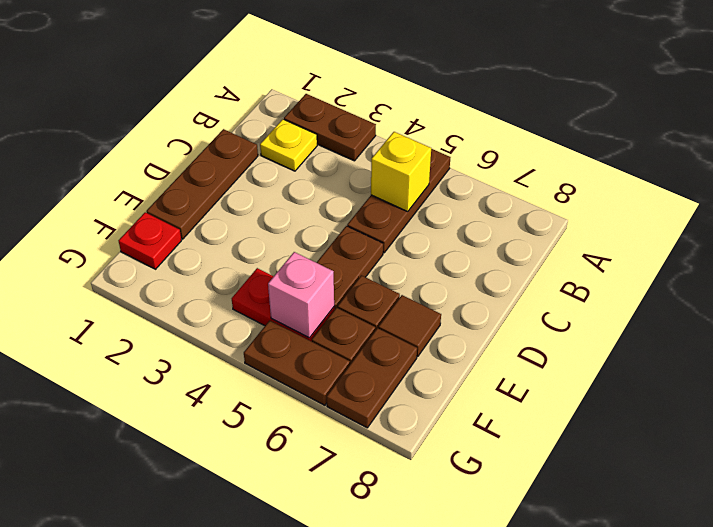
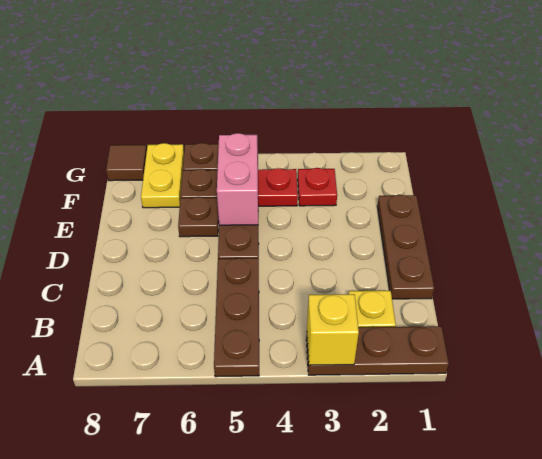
brown plate A2:A3 level 1 -> brown plate A1:A3 level 1
yellow brick B5 level 2 -> yellow brick A3 level 2
brown tile E7 level 1 -> brown tile G8 level 1
red plate F1 level 1 -> red plate F3 level 1
pink brick F5 level 2 -> pink brick E5:F5 level 2
brown plate F7:G7 level 1 -> yellow plate F7:G7 level 1

